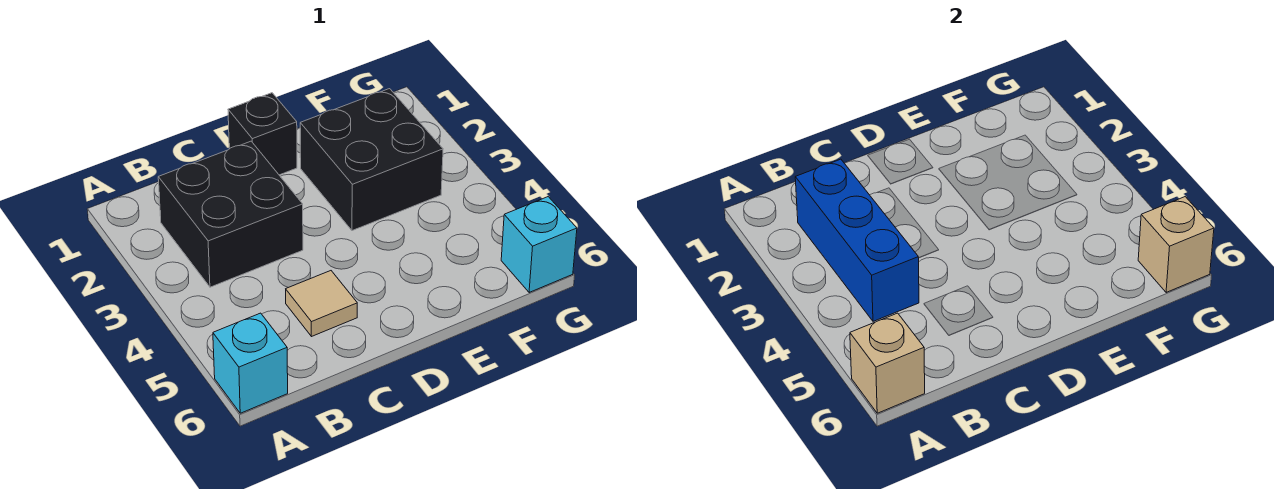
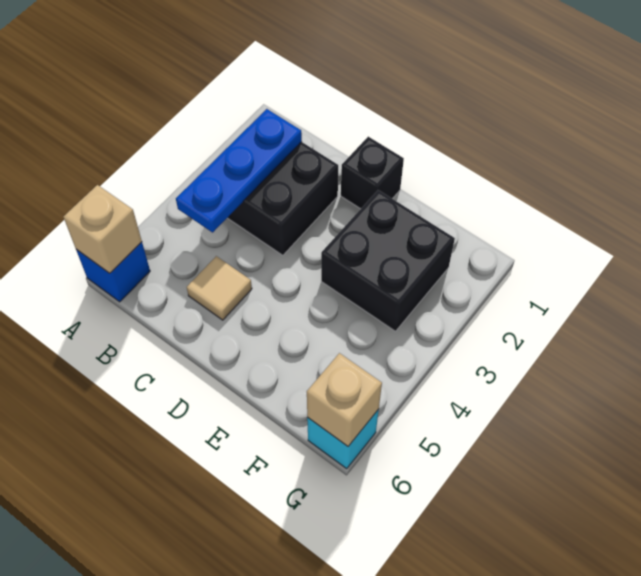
cyan brick A6 level 1 -> blue brick A6 level 1
blue brick B2:B4 level 2 -> blue plate B2:B4 level 2

